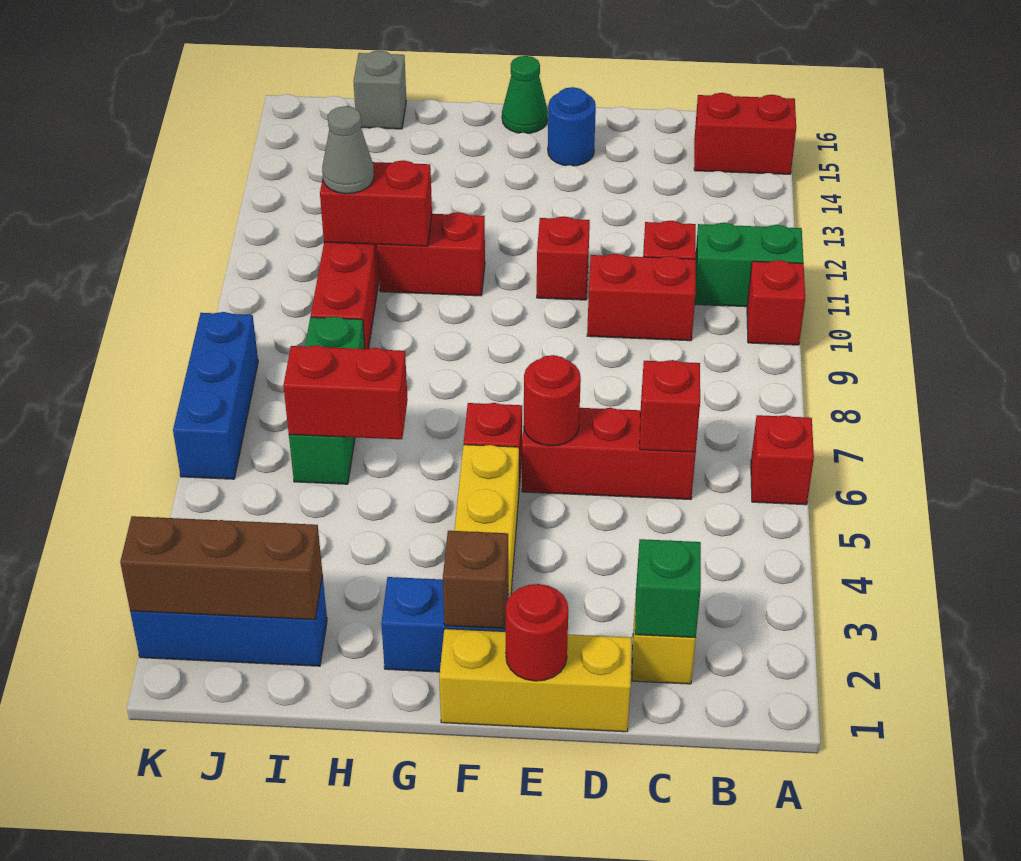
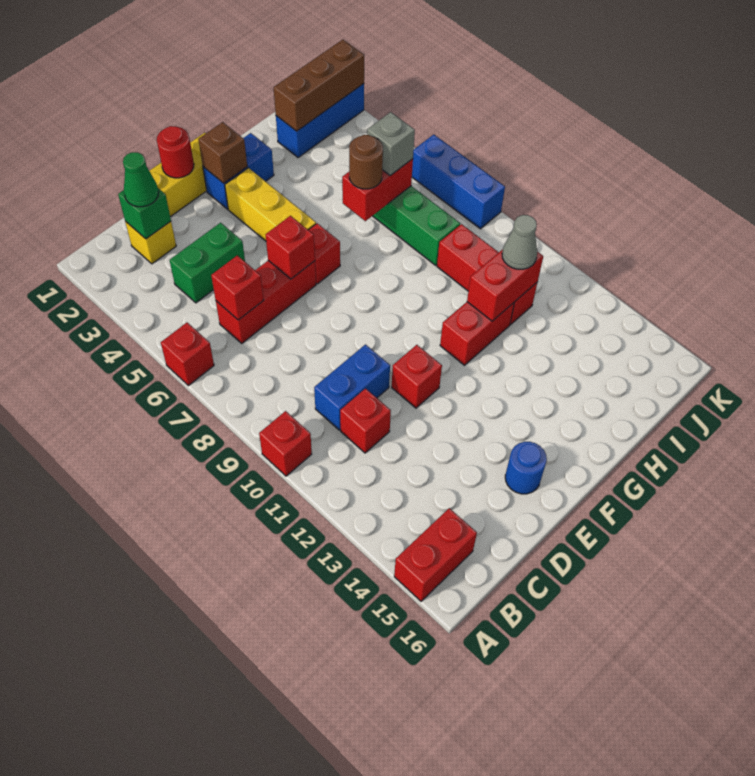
green brick A11:B11 level 1 -> green brick C4:D4 level 1
red brick C10:D10 level 1 -> blue brick C10:D10 level 1
red round brick E6 level 2 -> red brick E6 level 2
green cone F16 level 1 -> green cone C2 level 3
none -> brown round brick H6 level 3
grey brick I16 level 1 -> grey brick I6 level 3

